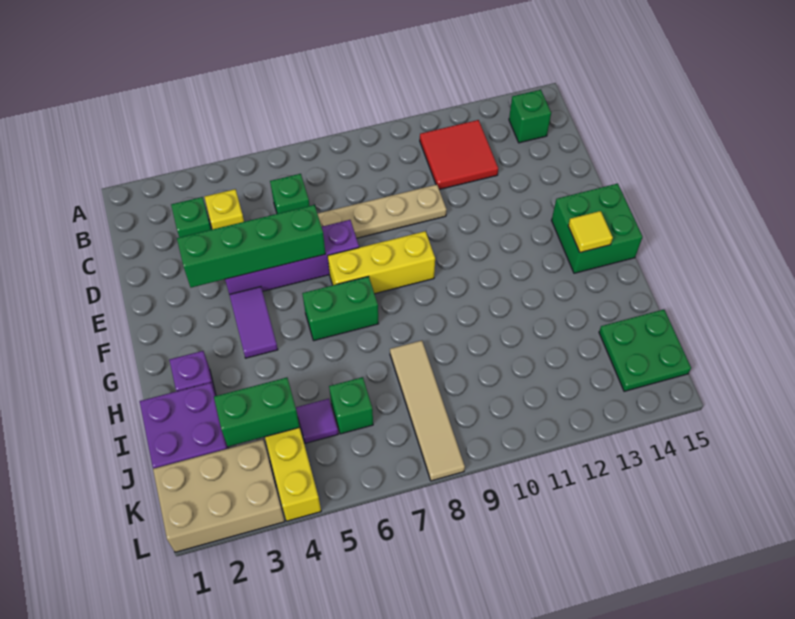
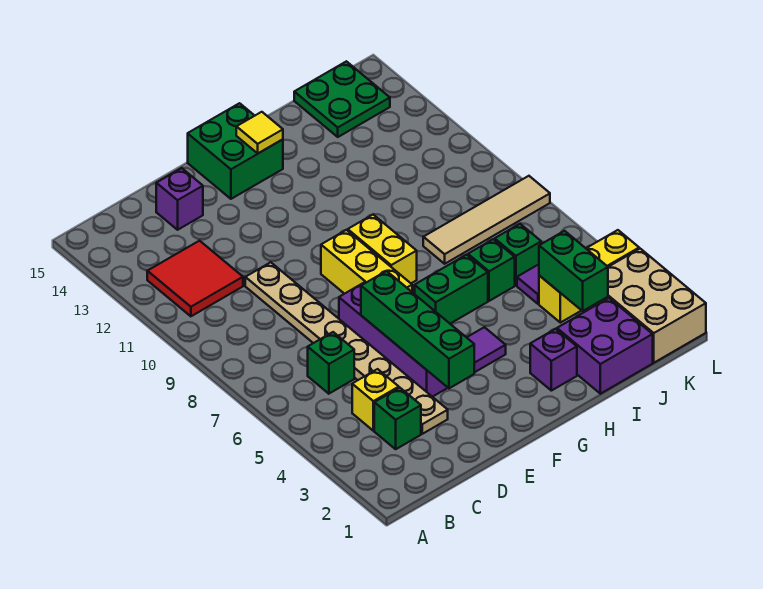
green brick B14 level 1 -> green brick I6 level 1
none -> purple brick D14 level 1
green brick G6:G7 level 1 -> green brick G6:H6 level 1
none -> yellow brick G8:G9 level 1

